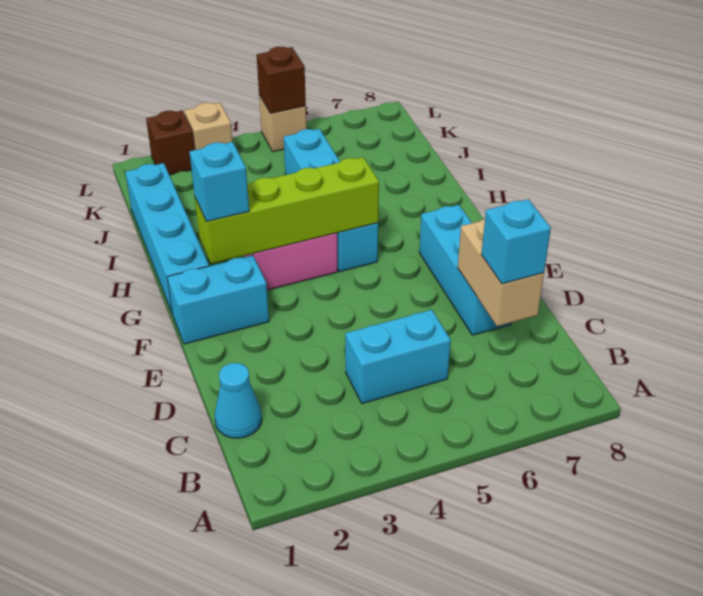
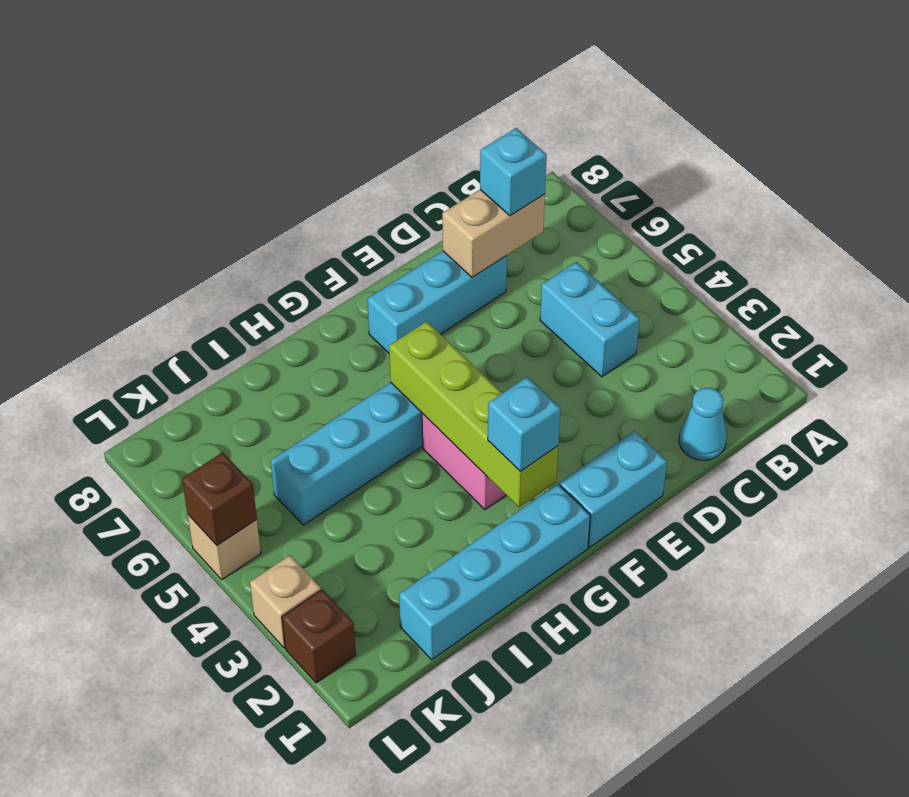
cyan brick F1:F2 level 1 -> cyan brick E1:F1 level 1

